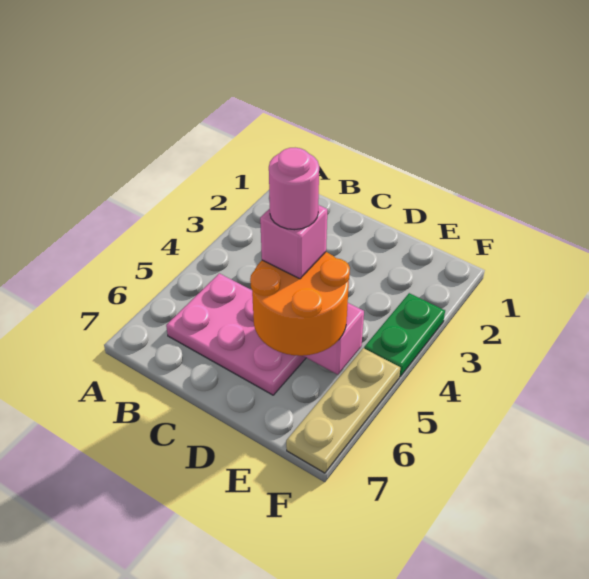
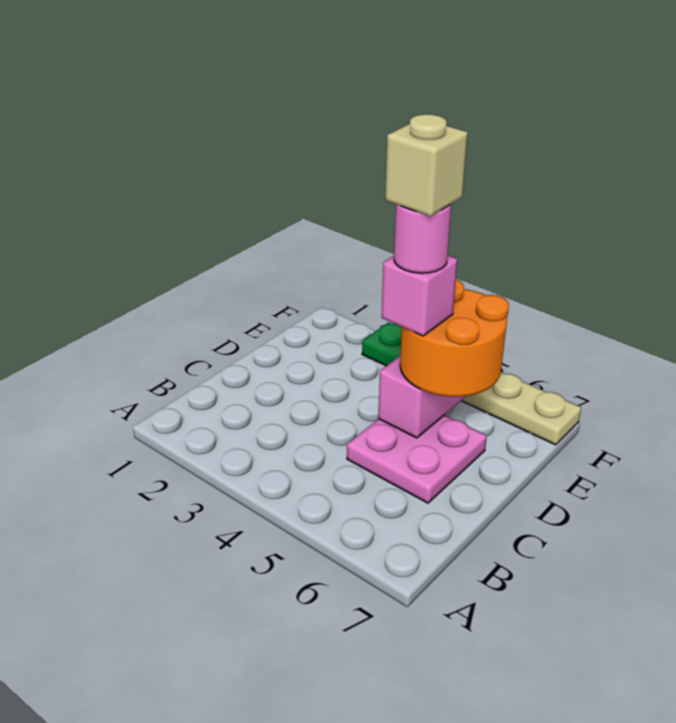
pink plate B5:D6 level 1 -> pink plate C5:D6 level 1
none -> tan brick D5 level 6

